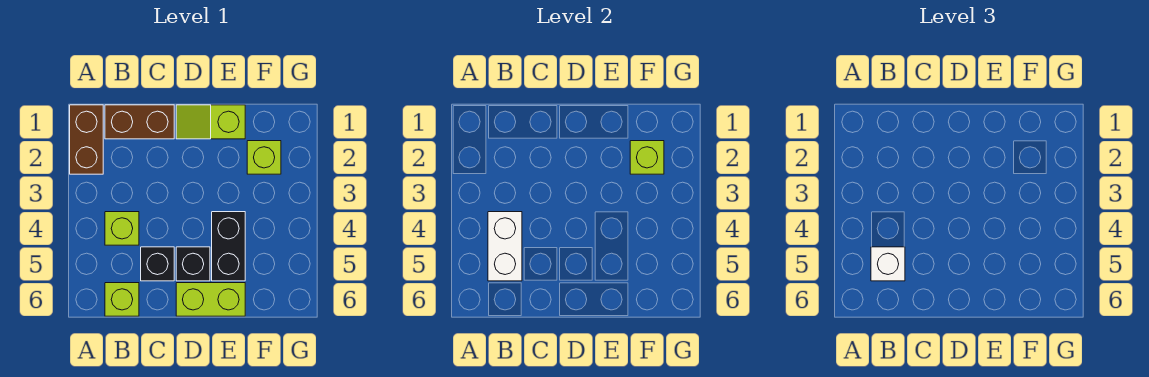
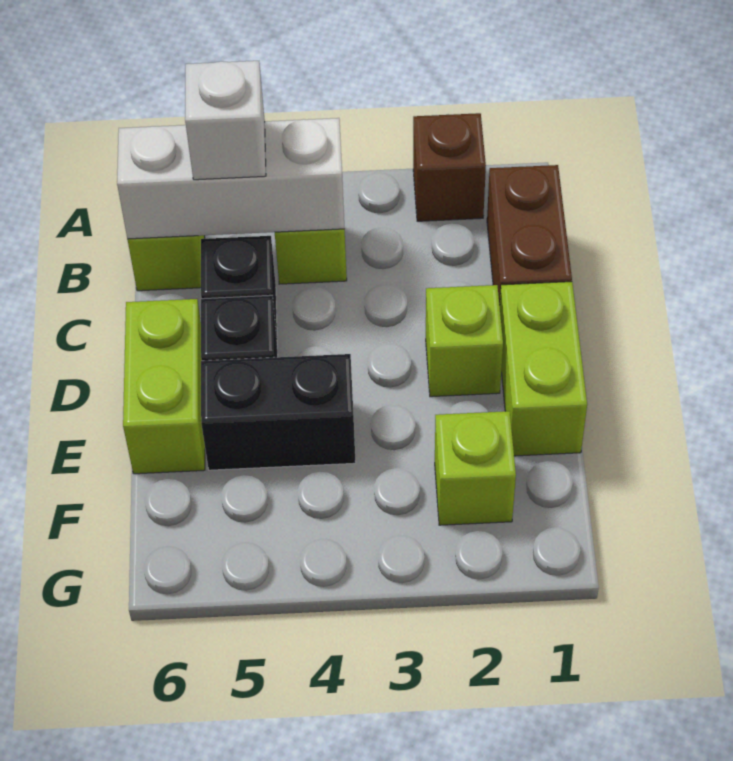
brown brick A1:A2 level 1 -> brown brick A2 level 1
white brick B4:B5 level 2 -> white brick B4:B6 level 2
lime slope D1:E1 level 1 top E -> lime brick D1:E1 level 1
lime brick F2 level 2 -> lime brick D2 level 1

